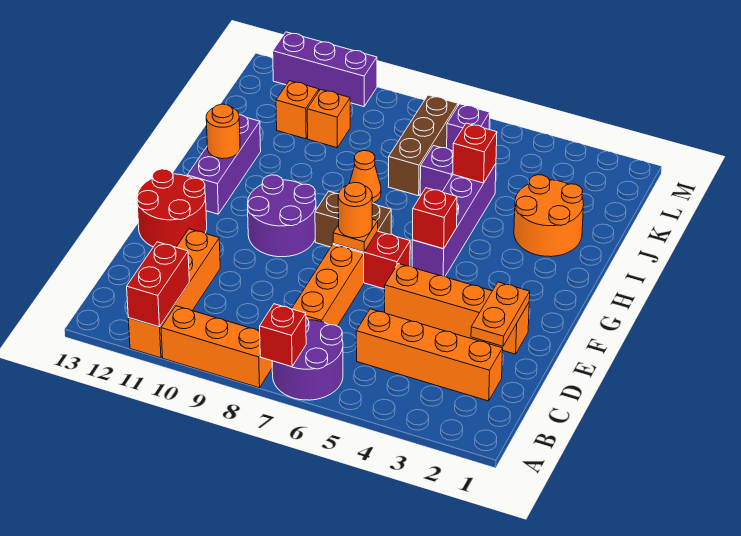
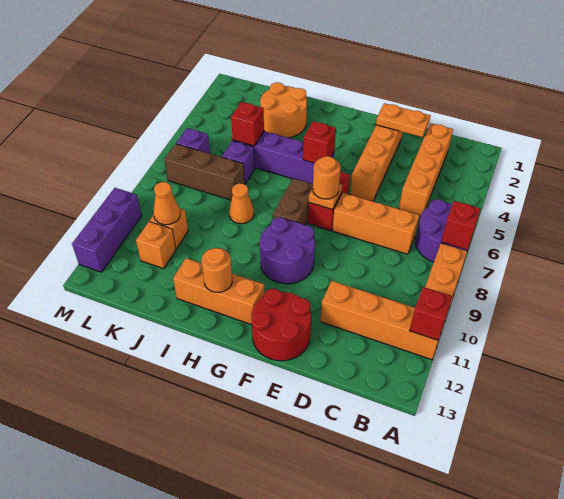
red brick A11:B11 level 2 -> red brick A11 level 2
purple brick G12:I12 level 1 -> orange brick G12:I12 level 1
none -> orange cone K10 level 2

